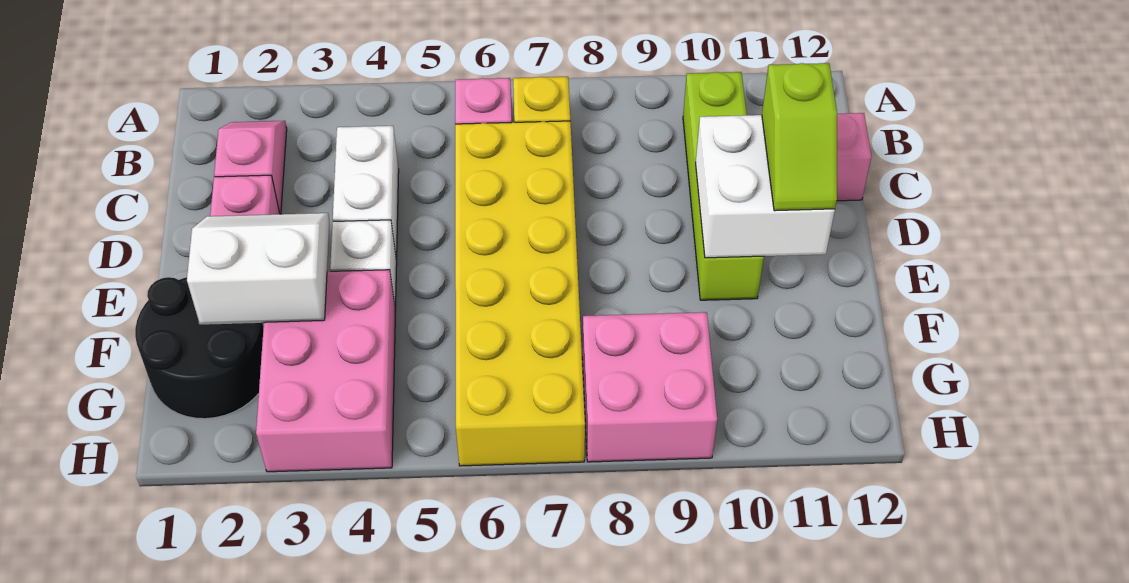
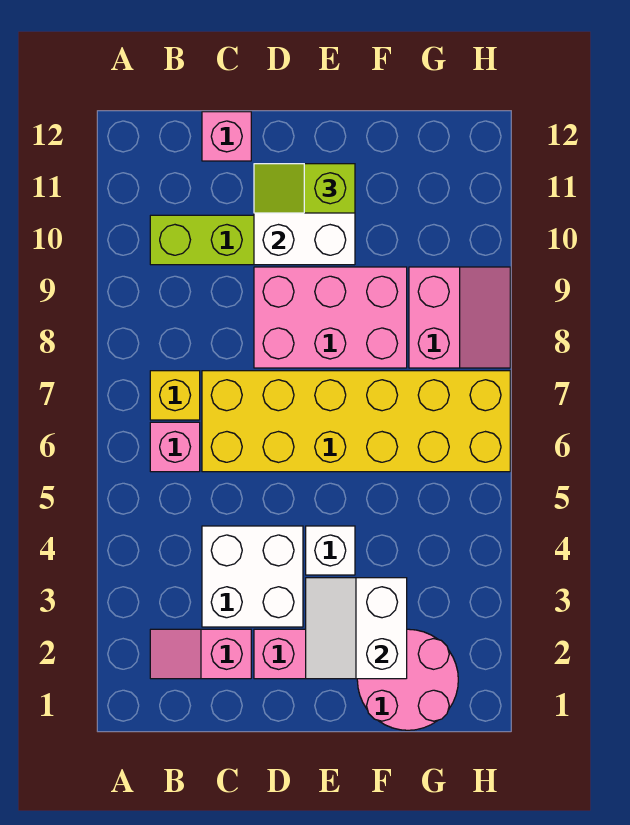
white brick C4:D4 level 1 -> white brick C3:D4 level 1
lime slope D11:E11 level 3 top D -> lime slope D11:E11 level 3 top E
black round brick F1:G2 level 1 -> pink round brick F1:G2 level 1
pink brick F3:H4 level 1 -> pink brick D8:F9 level 1
pink brick G8:H9 level 1 -> pink slope G8:H9 level 1 top G

